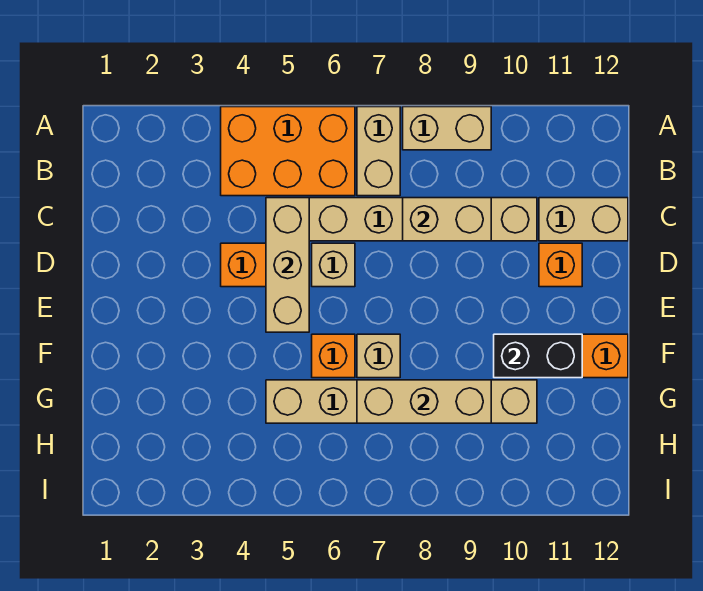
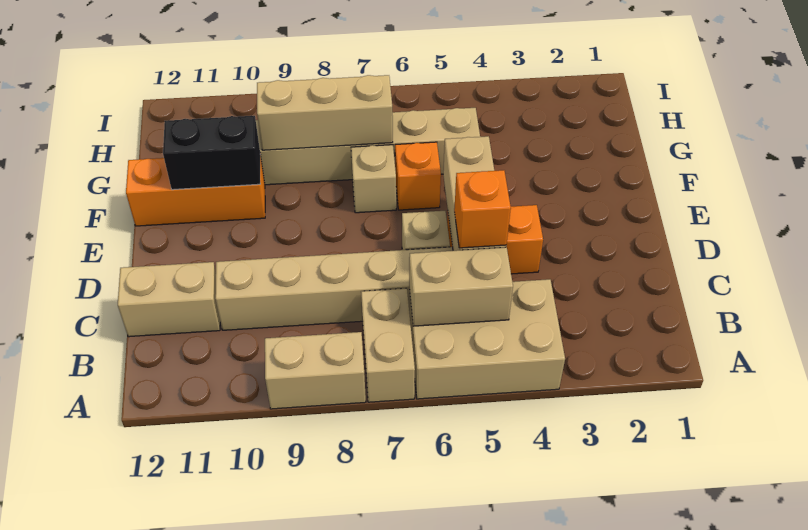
orange brick A4:B6 level 1 -> tan brick A4:B6 level 1
tan brick C8:C9 level 2 -> tan brick B5:B6 level 2
orange brick D11 level 1 -> orange brick C5 level 3

